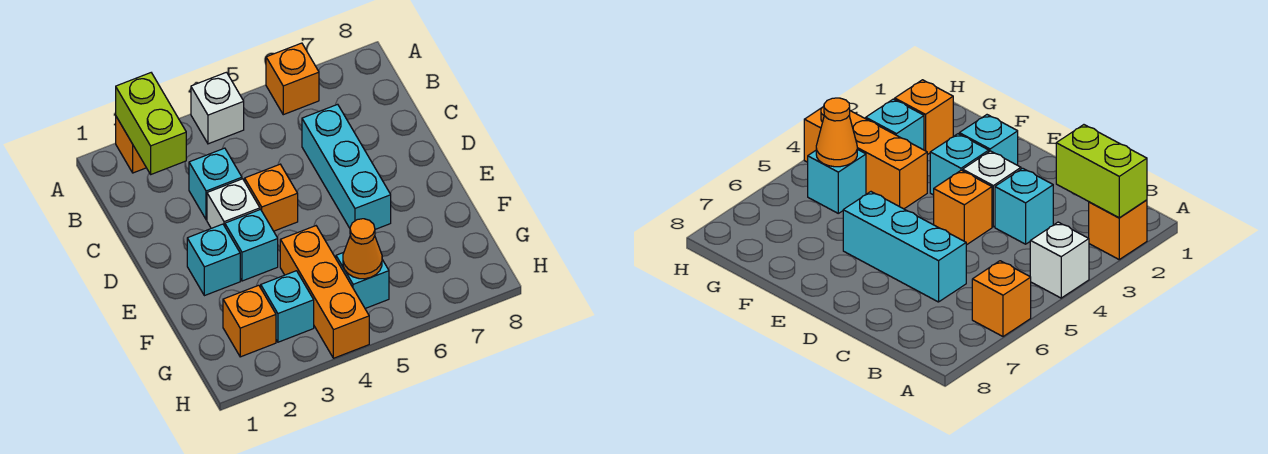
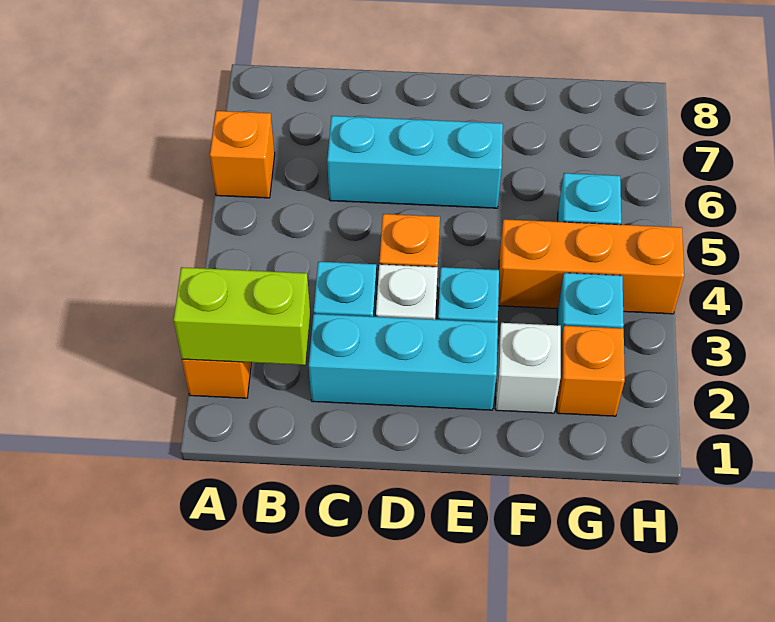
white brick A4 level 1 -> white brick F2 level 1
cyan brick E2 level 1 -> cyan brick C2:E2 level 1
orange cone G5 level 2 -> none

